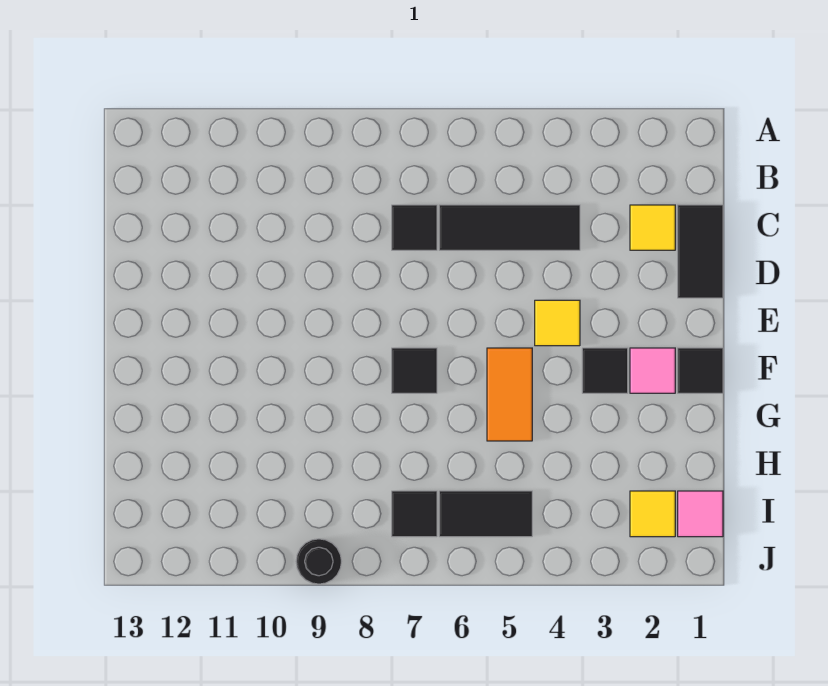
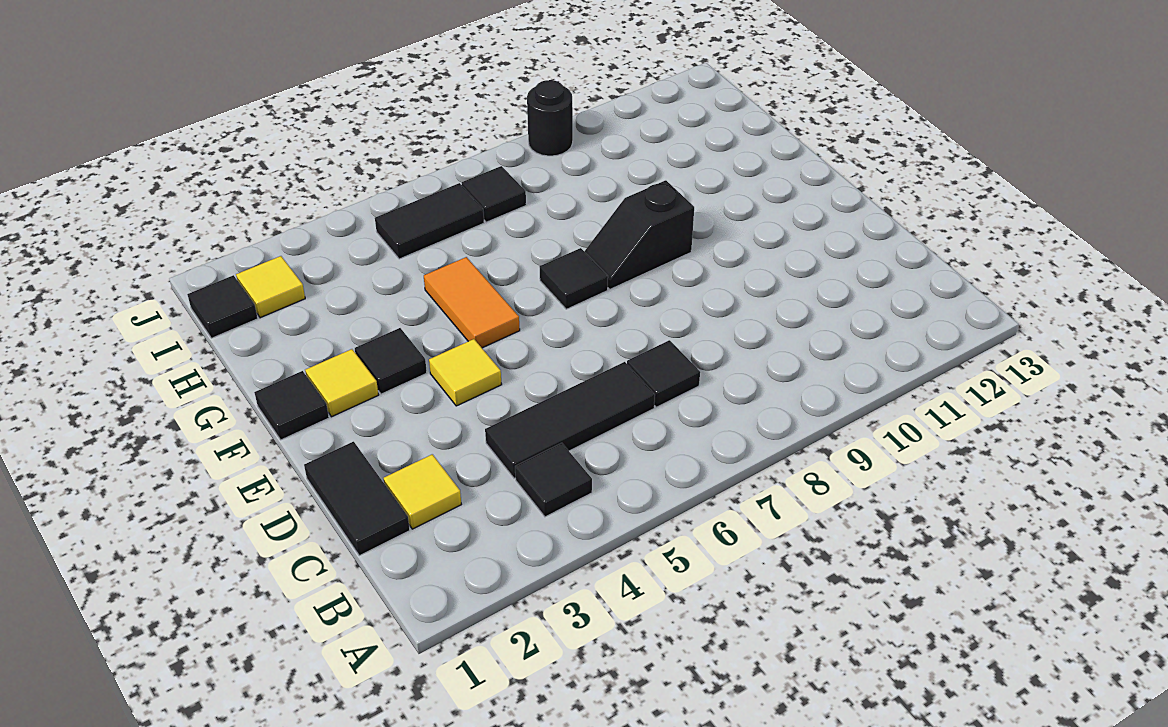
none -> black tile B4 level 1
pink tile F2 level 1 -> yellow tile F2 level 1
none -> black slope F8:F9 level 1 top 9
pink tile I1 level 1 -> black tile I1 level 1

